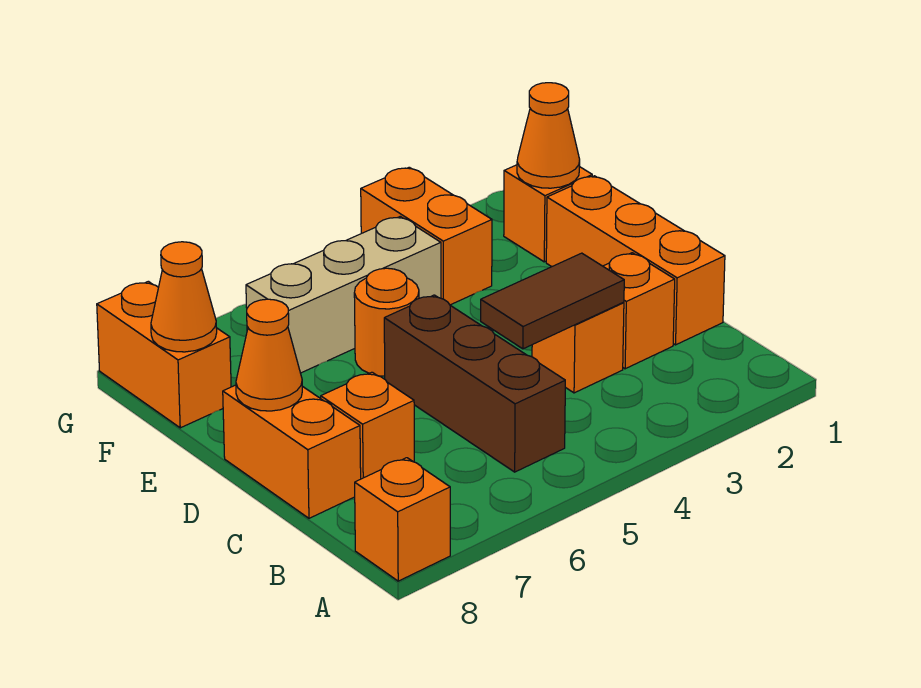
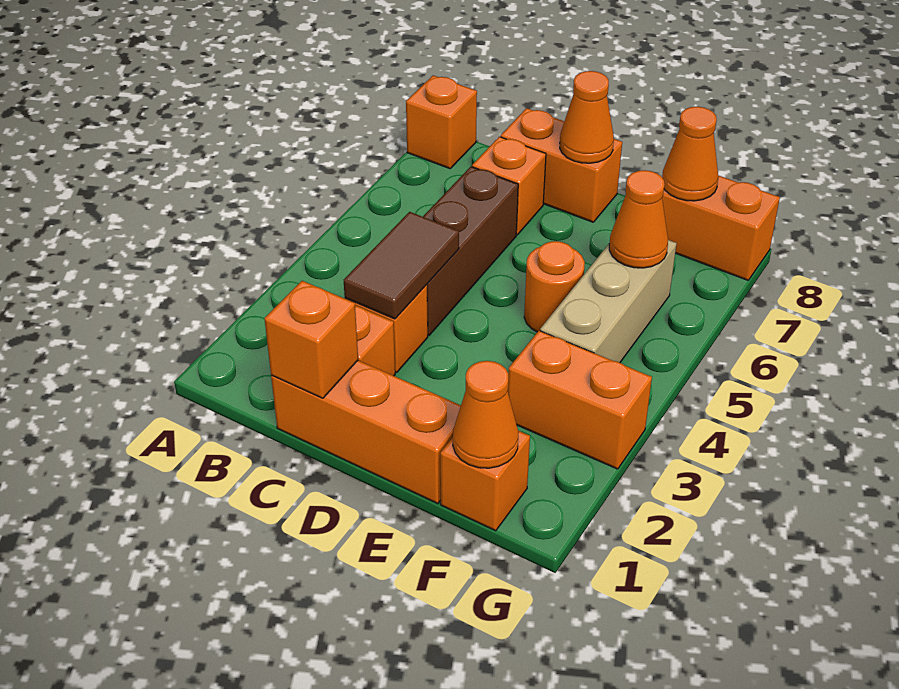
brown brick B5:D5 level 1 -> brown brick C4:C6 level 1
none -> orange brick C1 level 2
none -> orange cone F6 level 2

